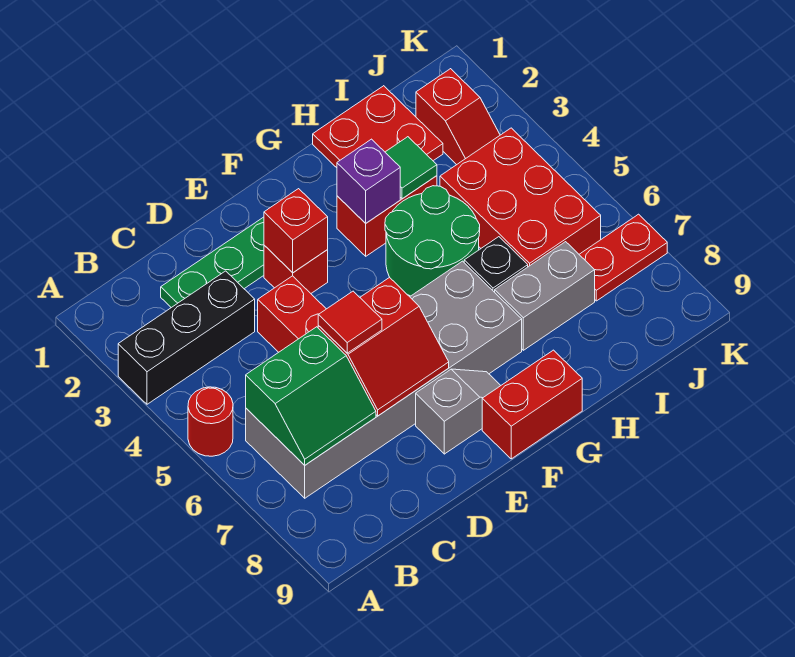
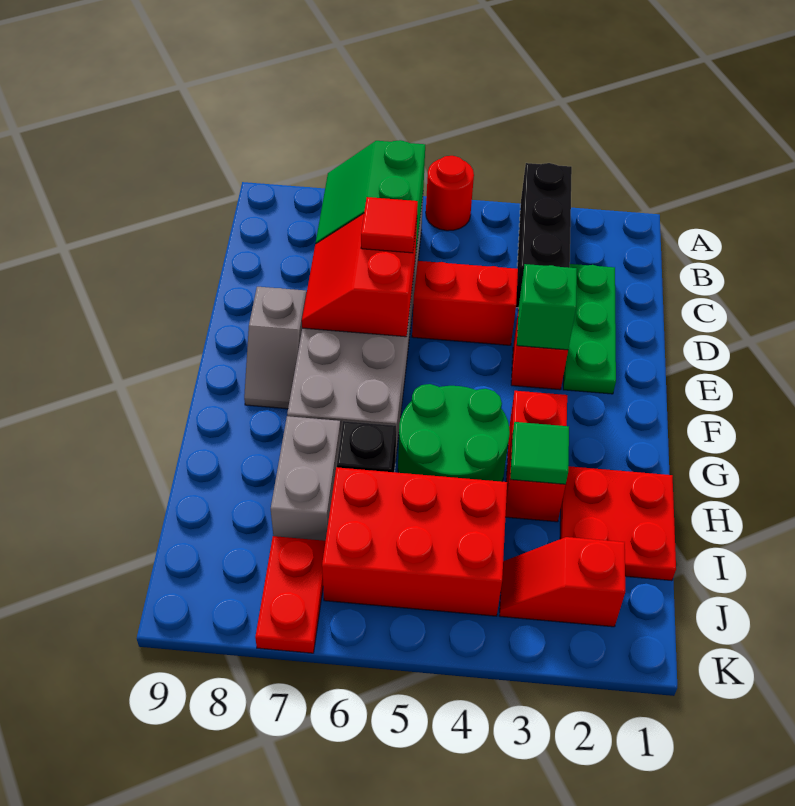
red brick E3 level 2 -> green brick E3 level 2
red brick F9:G9 level 1 -> none
purple brick G3 level 2 -> none

